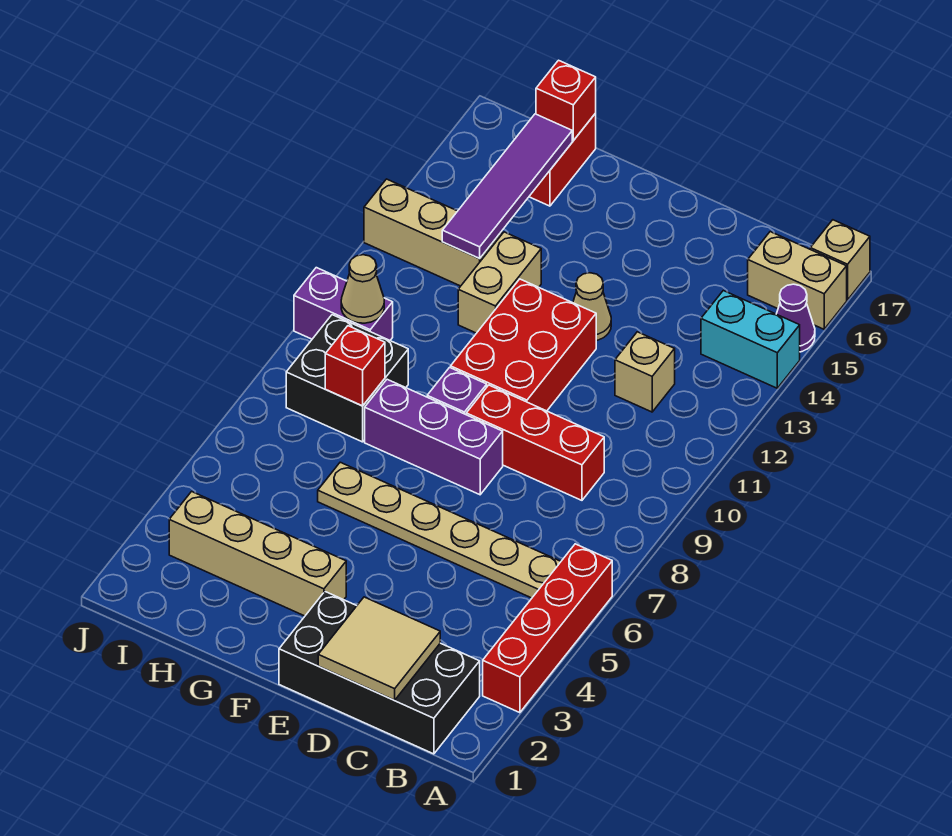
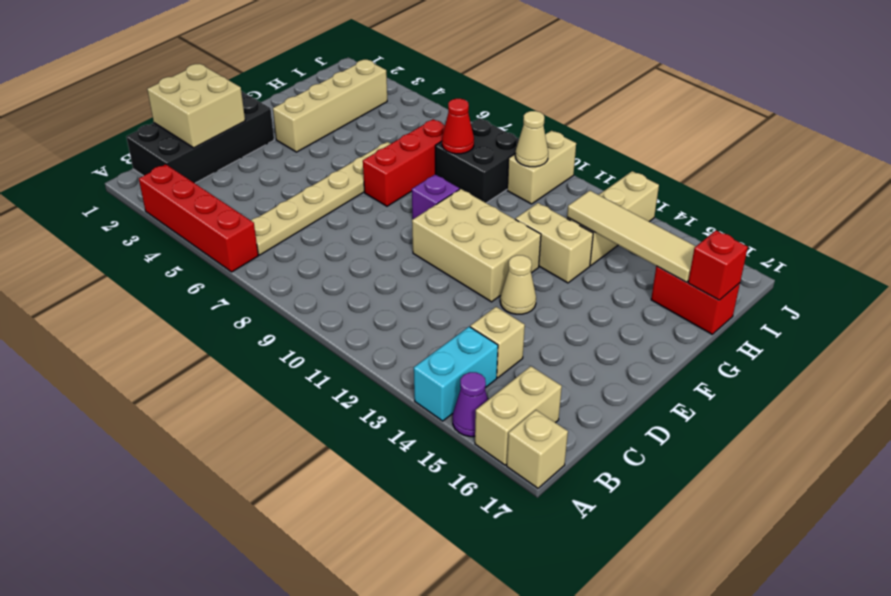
tan tile C1:D2 level 2 -> tan brick C1:D2 level 2
red brick C9:E9 level 1 -> red brick F7:H7 level 1
tan brick C12 level 1 -> tan brick C14 level 1
purple brick E8:G8 level 1 -> none
red brick E10:F12 level 1 -> tan brick E10:F12 level 1
red brick H8 level 2 -> red cone H8 level 2
purple tile H13:H16 level 2 -> tan tile H13:H16 level 2
purple brick I10:J10 level 1 -> tan brick I10:J10 level 1

